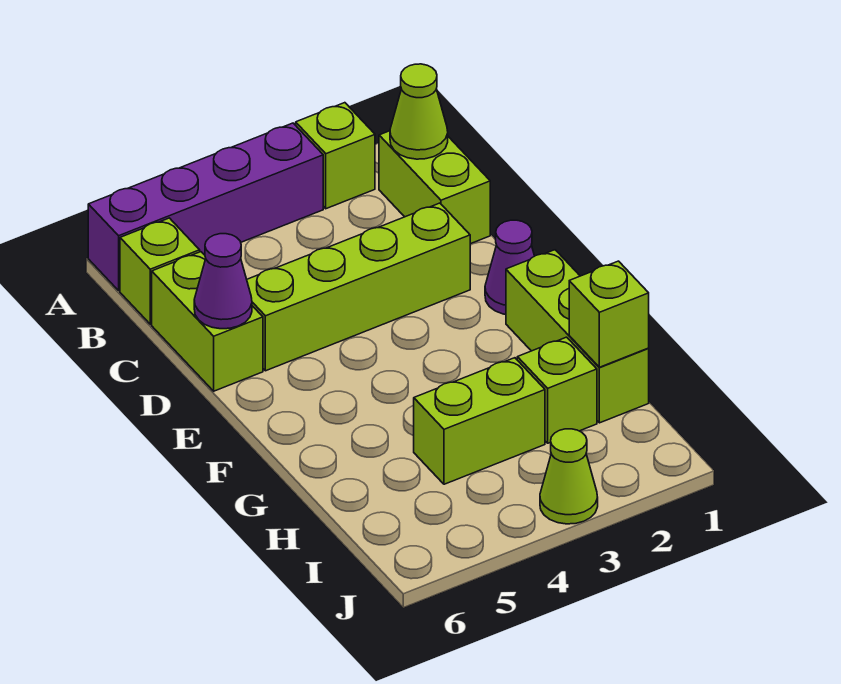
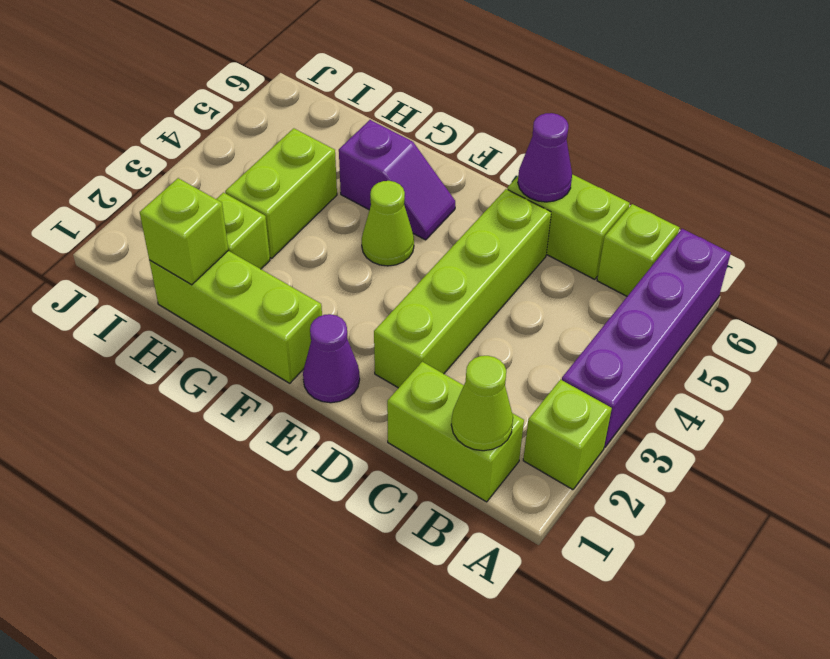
none -> purple slope F5:G5 level 1 top G
lime cone J3 level 1 -> lime cone F4 level 1

